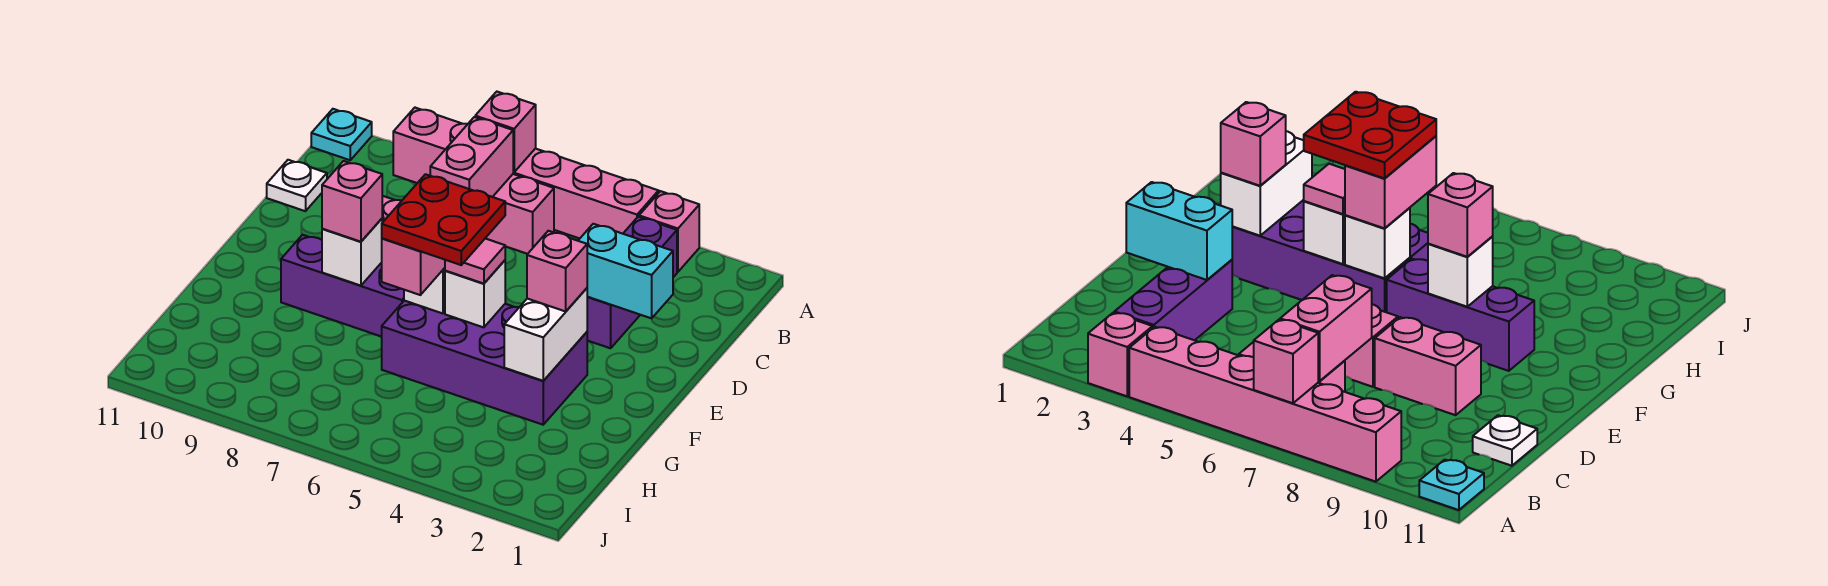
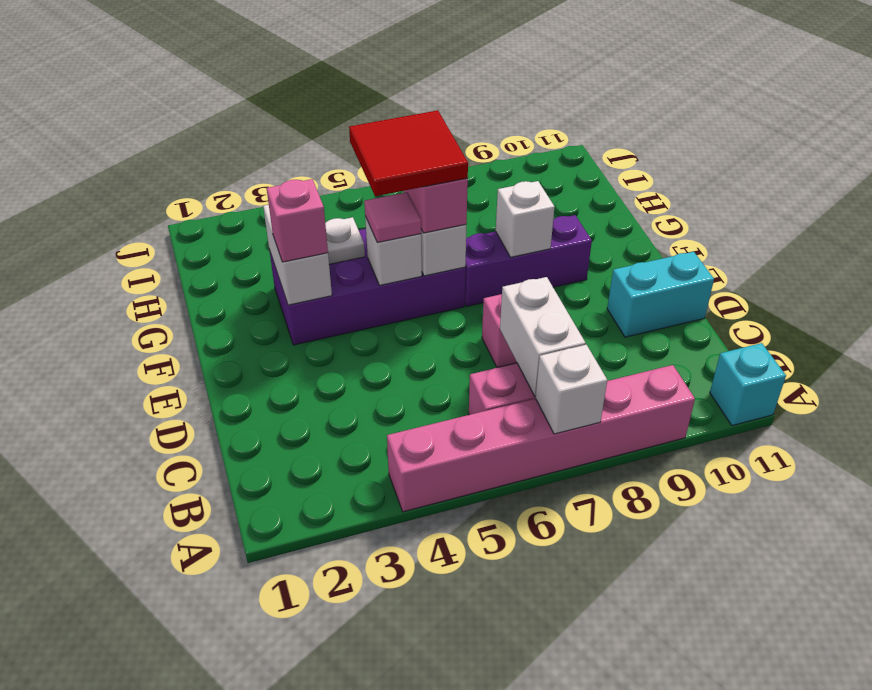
pink brick A3 level 1 -> none
pink brick A7 level 2 -> white brick A7 level 2
cyan plate A11 level 1 -> cyan brick A11 level 1
purple brick B3:D3 level 1 -> none
pink brick B7:C7 level 2 -> white brick B7:C7 level 2
white plate C11 level 1 -> white plate G4 level 2
cyan brick D2:D3 level 2 -> cyan brick D10:D11 level 1
pink brick D8:D9 level 1 -> none
red plate F5:G6 level 4 -> red tile F5:G6 level 4
pink brick F8 level 3 -> none

